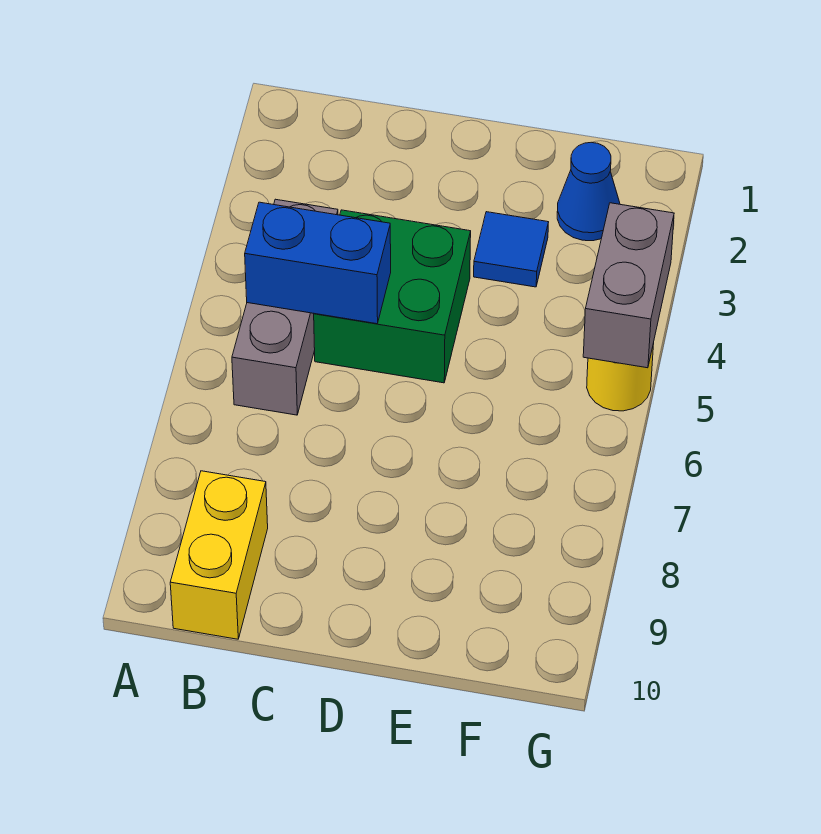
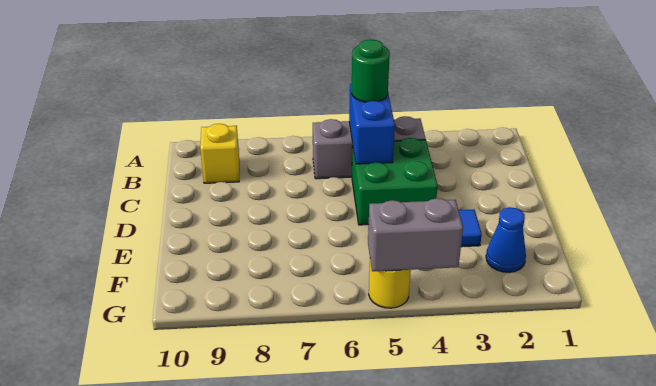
none -> green round brick B5 level 3
yellow brick B9:B10 level 1 -> yellow brick B9 level 1

